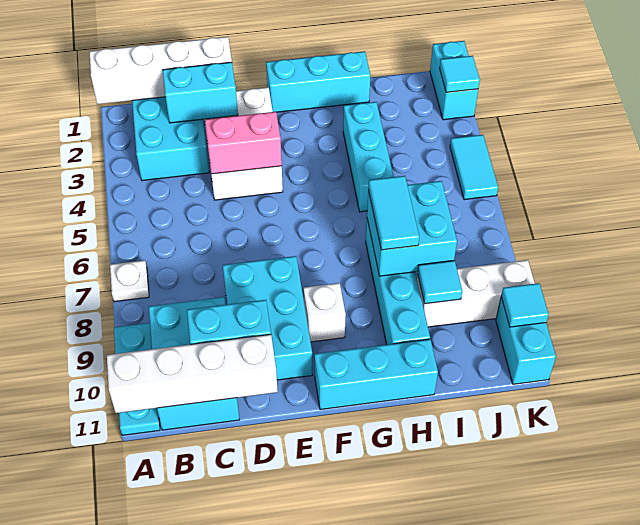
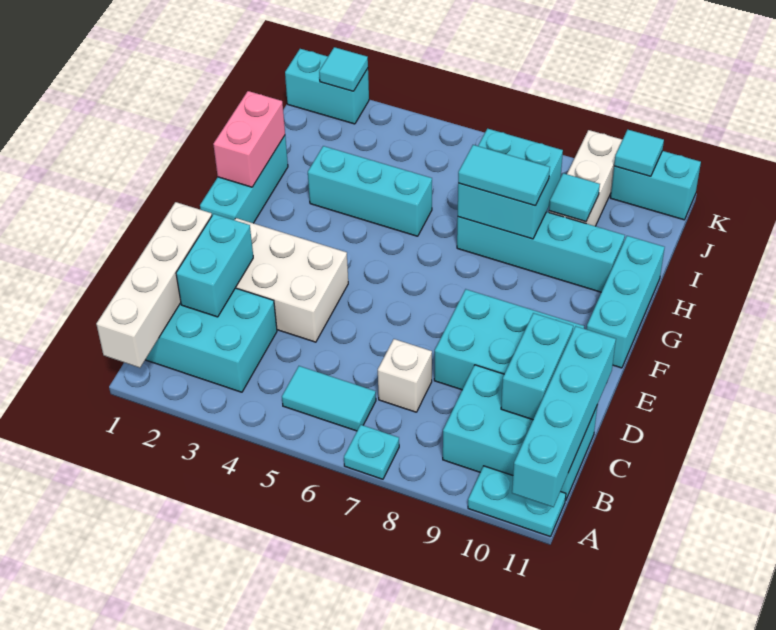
white plate A7 level 1 -> cyan plate A7 level 1
cyan plate A9:A11 level 1 -> cyan plate A10:A11 level 1
white brick A11:D11 level 2 -> cyan brick A11:D11 level 2
pink brick D4:E4 level 2 -> pink brick G1:H1 level 2
white brick F9 level 1 -> white brick C7 level 1
cyan tile K4:K5 level 1 -> cyan tile B5:B6 level 1

